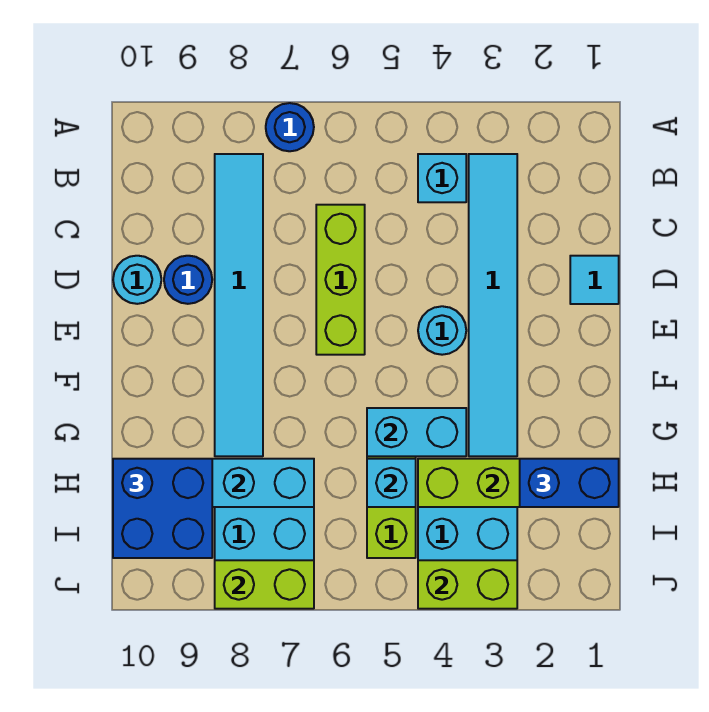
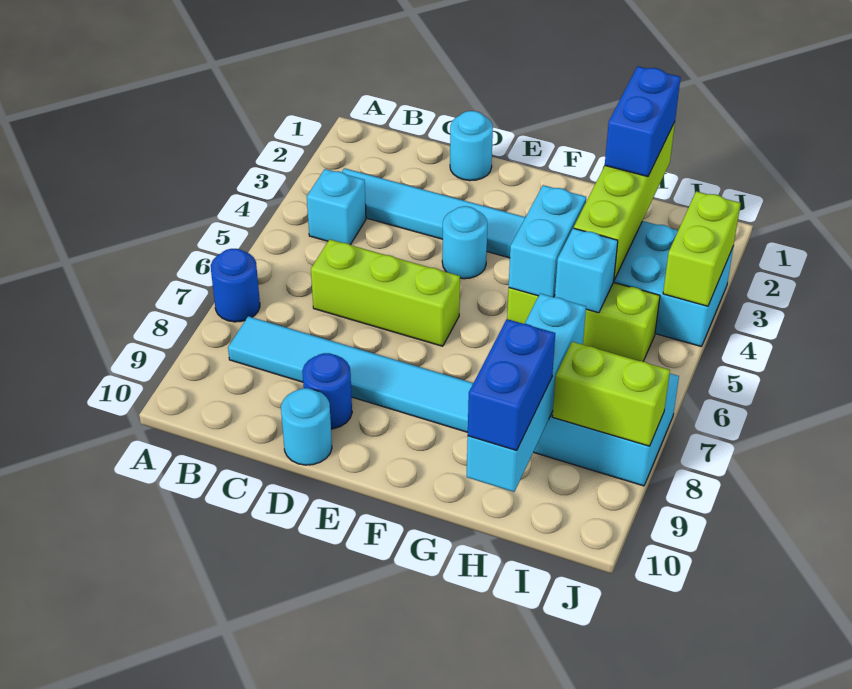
cyan tile D1 level 1 -> cyan round brick D1 level 1
blue brick H9:I10 level 3 -> blue brick H9:H10 level 3
lime brick J7:J8 level 2 -> lime brick I8:J8 level 2

